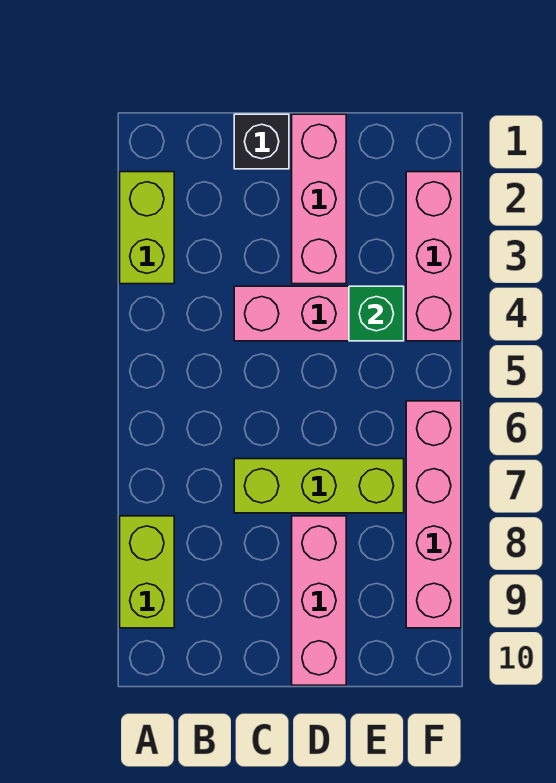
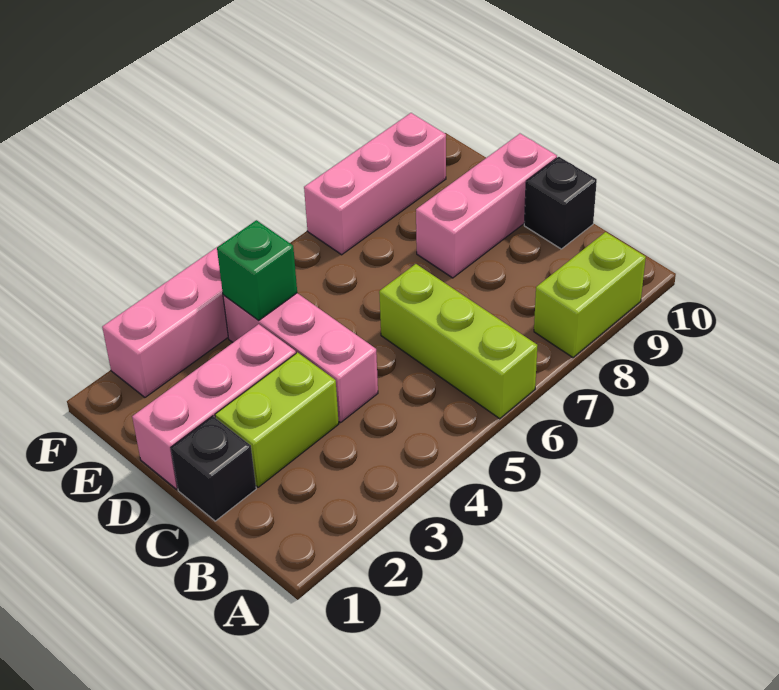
lime brick A2:A3 level 1 -> lime brick C2:C3 level 1
lime brick C7:E7 level 1 -> lime brick A6:C6 level 1
none -> black brick C10 level 1
pink brick F6:F9 level 1 -> pink brick F7:F9 level 1

